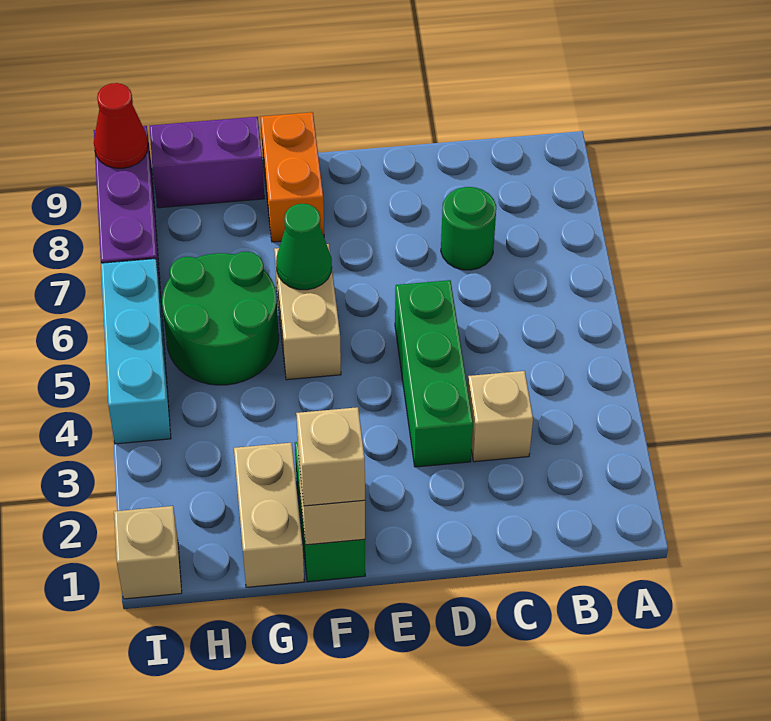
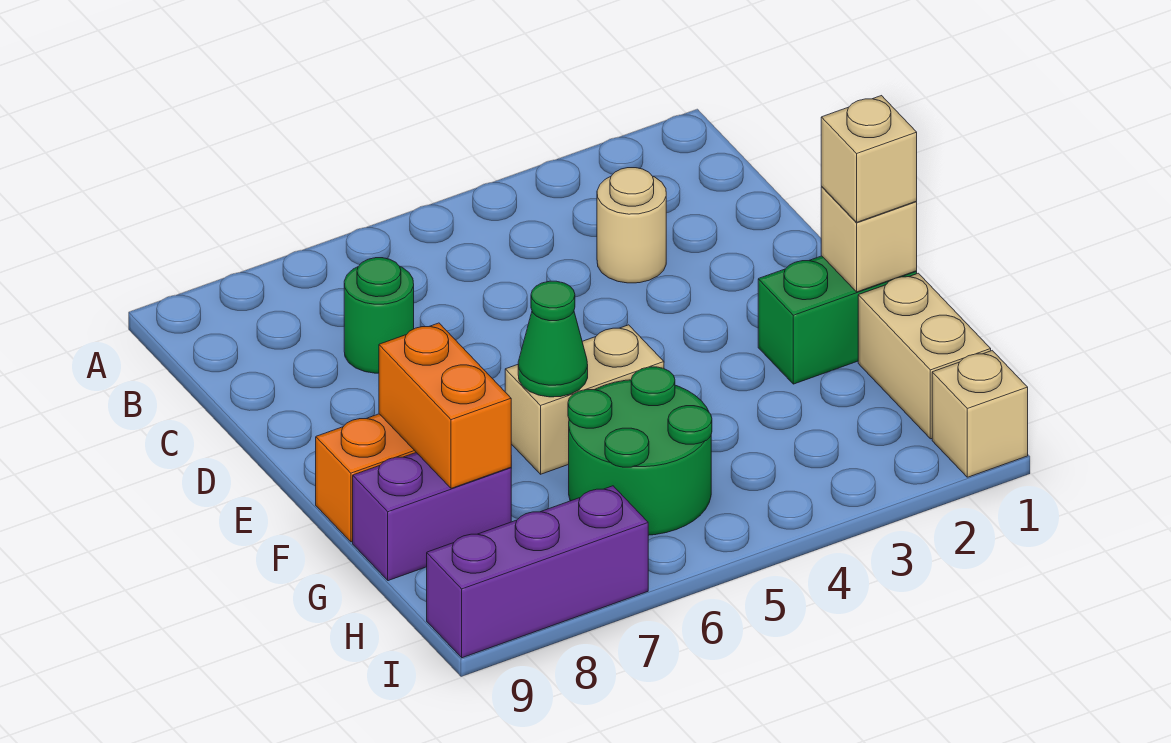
tan brick C3 level 1 -> tan round brick C3 level 1
green brick D3:D5 level 1 -> none
none -> orange brick F8:G8 level 2
tan brick G1:G2 level 1 -> tan brick G1:H1 level 1
purple brick G9:H9 level 1 -> purple brick G8:G9 level 1
cyan brick I4:I6 level 1 -> none
red cone I9 level 2 -> none

